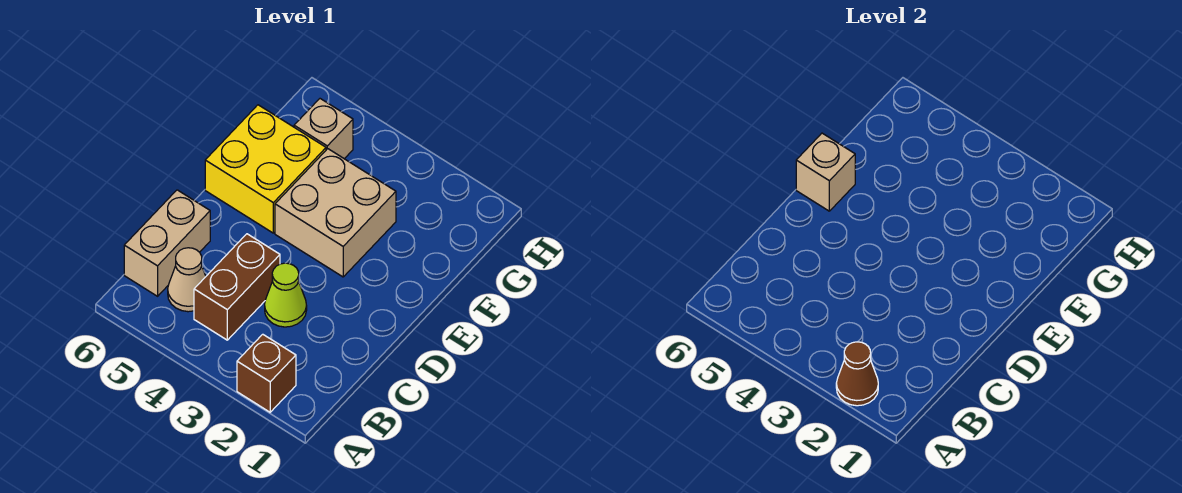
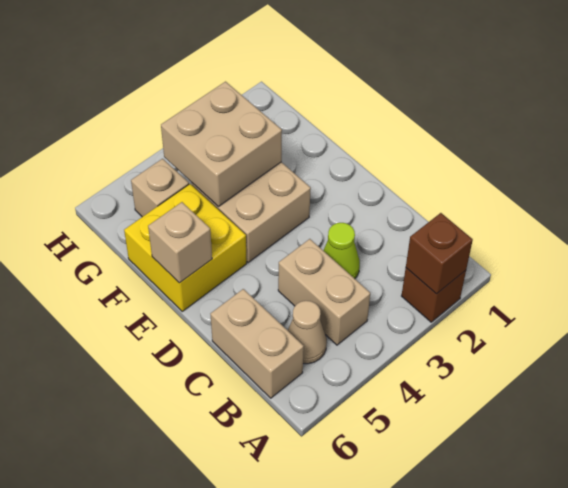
brown cone A2 level 2 -> brown brick A2 level 2
brown brick B4:C4 level 1 -> tan brick B4:C4 level 1
none -> tan brick F3:G4 level 2

